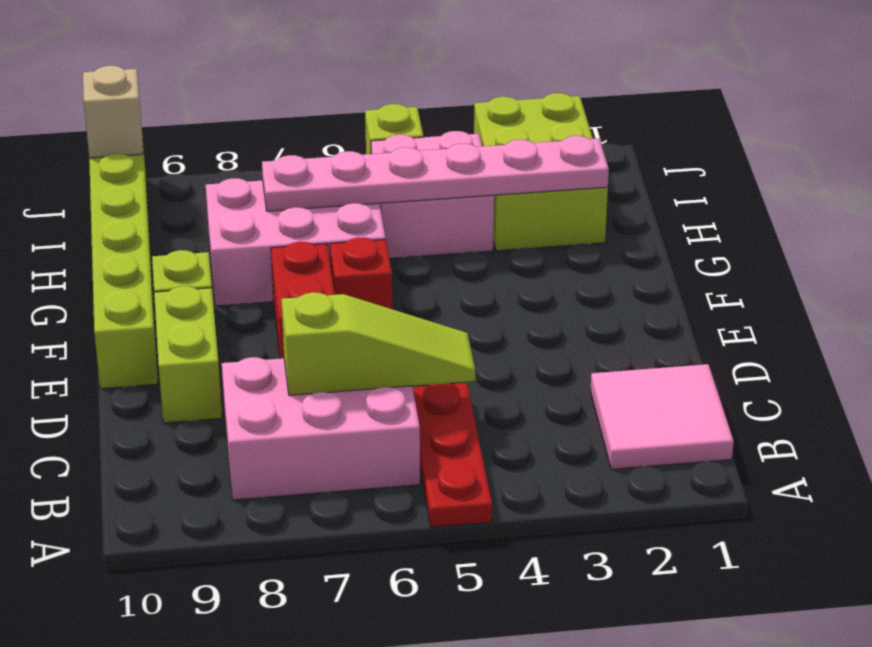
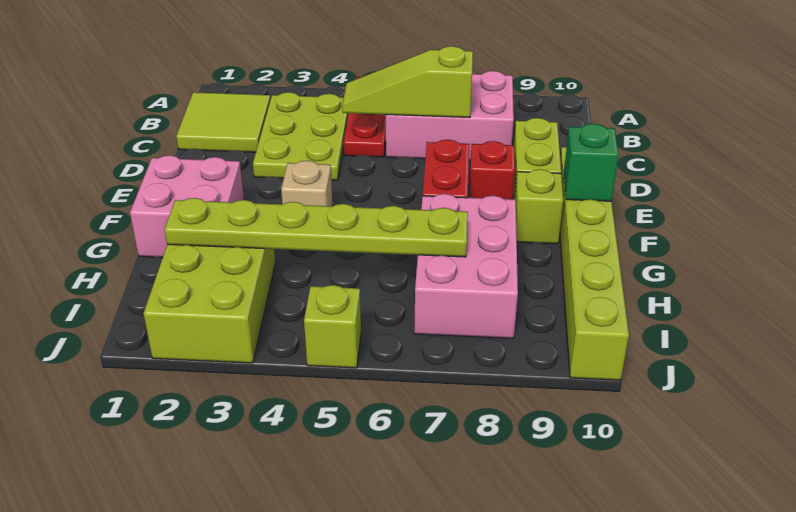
pink tile B1:C2 level 1 -> lime tile B1:C2 level 1
none -> lime plate B3:D4 level 1
red brick F6 level 1 -> red brick E8 level 1
none -> green brick F10 level 2
pink brick G6:H8 level 1 -> pink brick G7:I8 level 1
pink plate H2:H7 level 2 -> lime plate H2:H7 level 2
pink brick H4:I5 level 1 -> pink brick F1:G2 level 1
tan brick J10 level 2 -> tan brick F4 level 1

